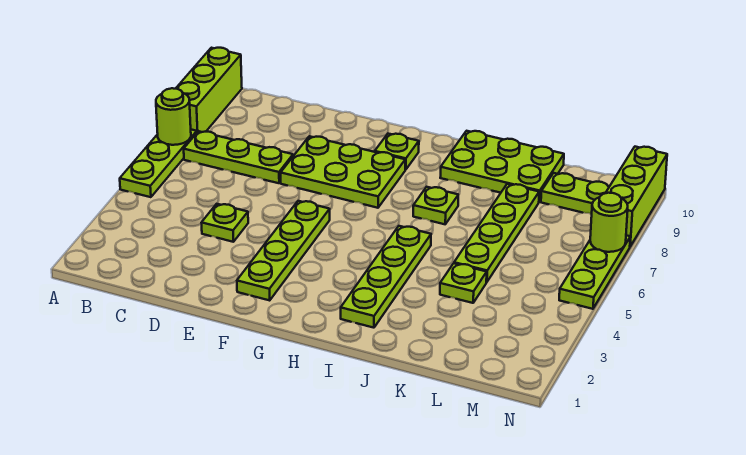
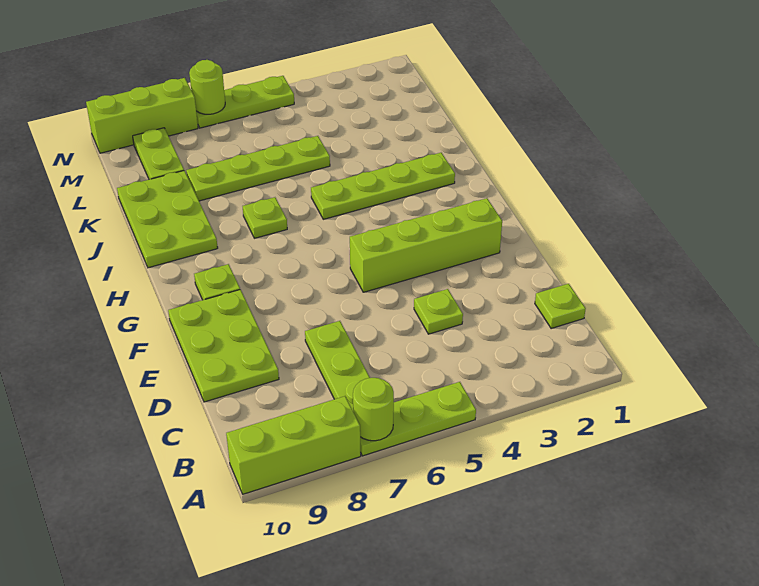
lime plate E7:G8 level 1 -> lime plate D9:F10 level 1
lime plate F2:F5 level 1 -> lime brick F2:F5 level 1
lime plate K4 level 1 -> lime plate C1 level 1

